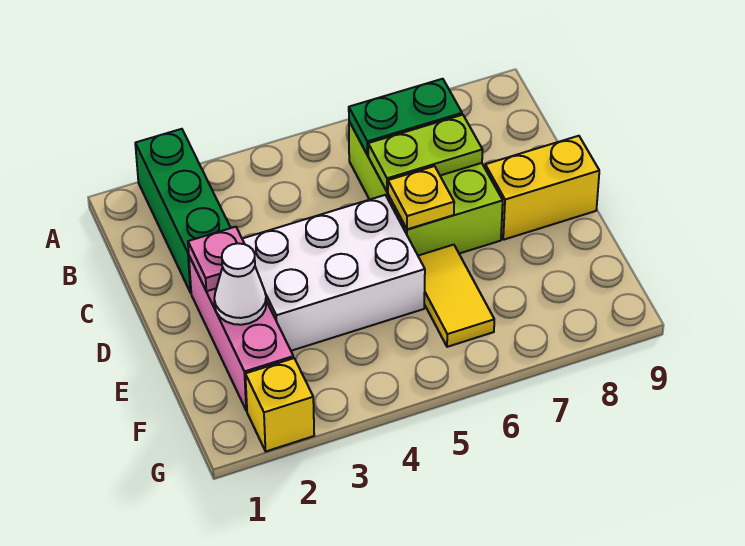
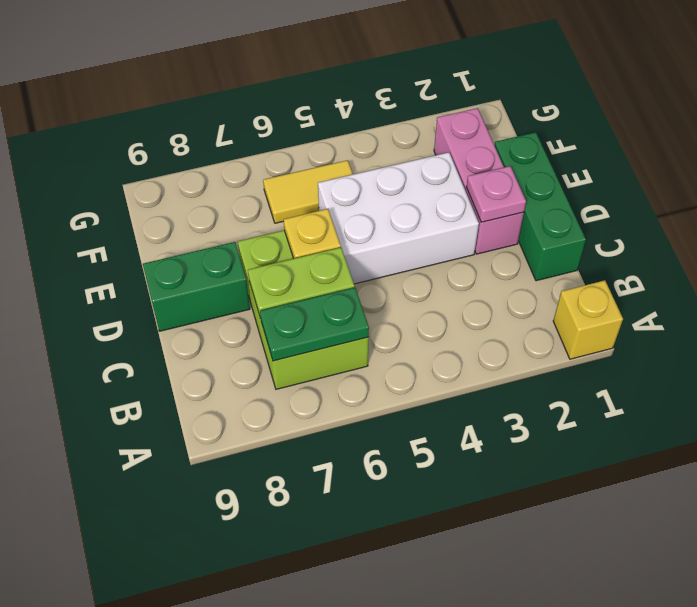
green brick A2:C2 level 1 -> green brick C1:E1 level 1
yellow brick D8:D9 level 1 -> green brick D8:D9 level 1
white cone E2 level 2 -> none
yellow tile E6:F6 level 1 -> yellow tile F5:F6 level 1
yellow brick G2 level 1 -> yellow brick A1 level 1

